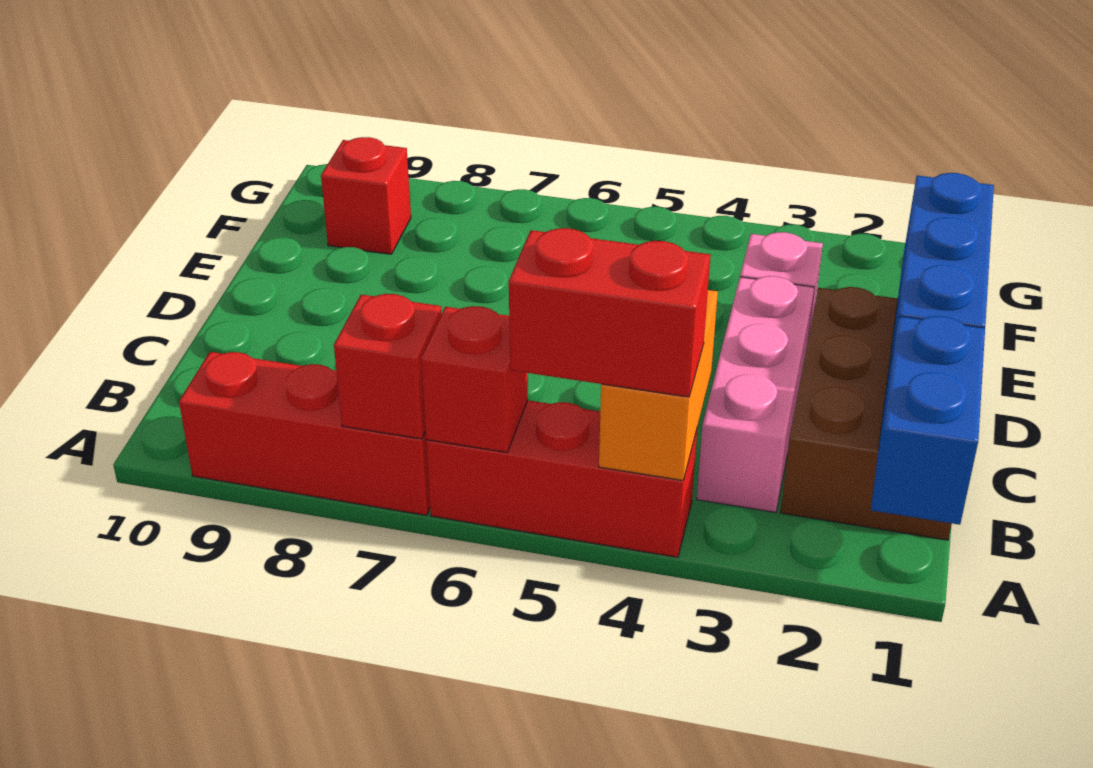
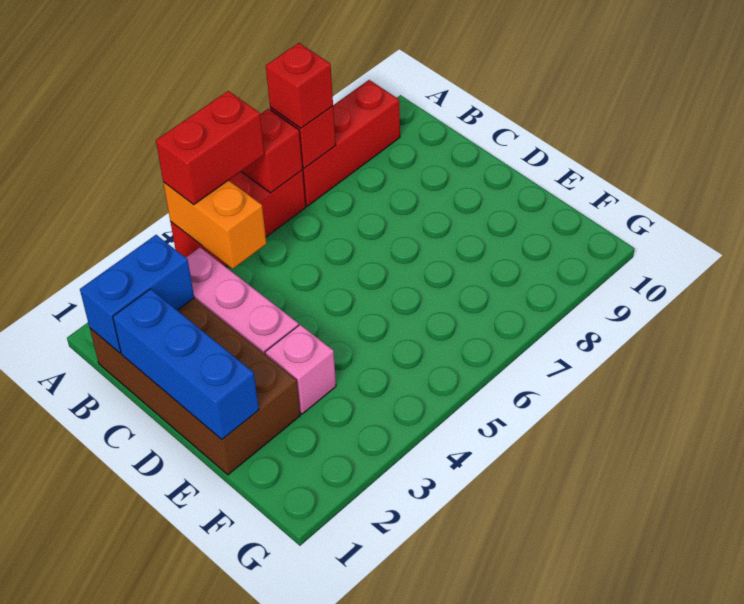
blue brick A1:B1 level 2 -> blue brick B1:B2 level 2
brown brick B1:D2 level 1 -> brown brick B1:E2 level 1
red brick F9 level 1 -> red brick A7 level 3

